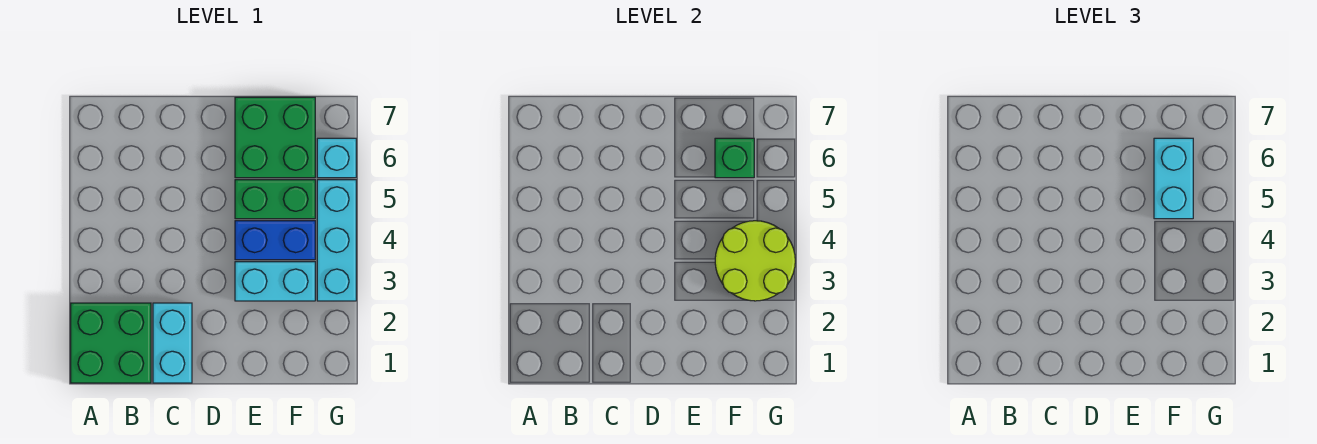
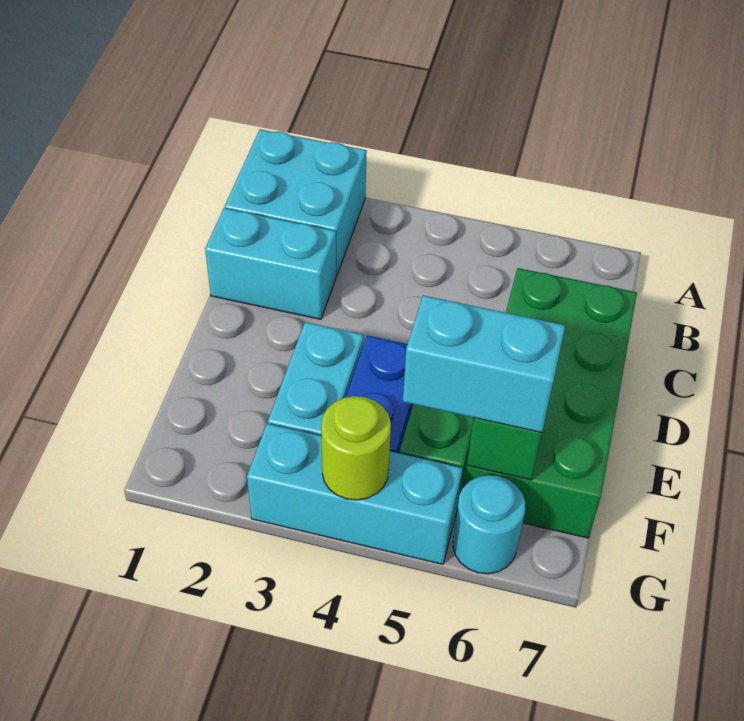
green brick A1:B2 level 1 -> cyan brick A1:B2 level 1
green brick E6:F7 level 1 -> green brick C6:F7 level 1
lime round brick F3:G4 level 2 -> lime round brick G4 level 2
cyan brick G6 level 1 -> cyan round brick G6 level 1

